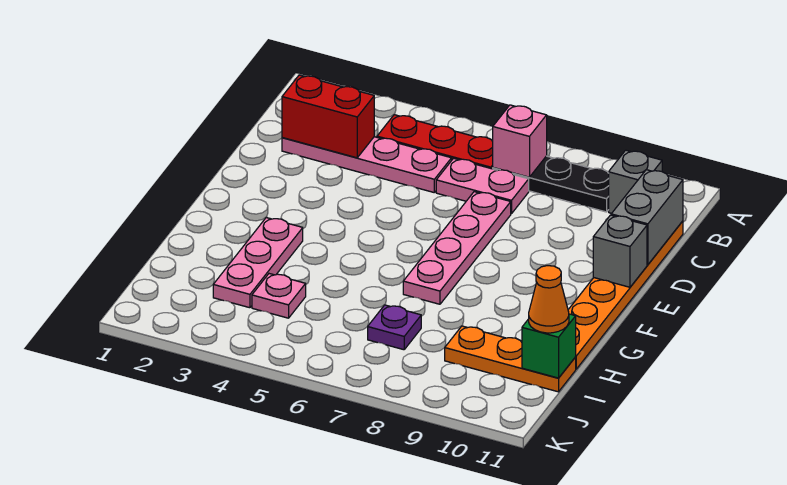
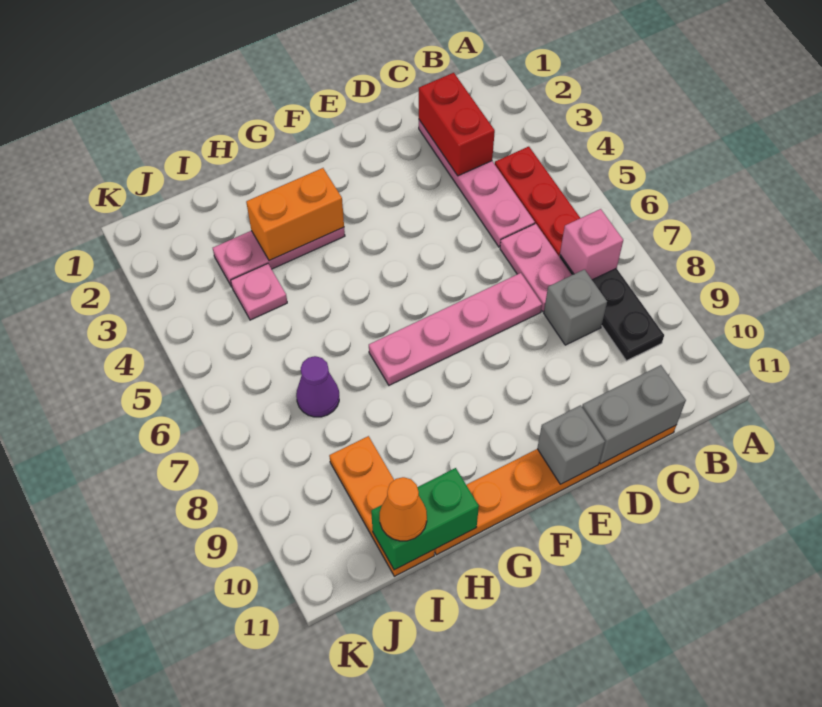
grey brick B10 level 1 -> grey brick C8 level 1
none -> orange brick G3:H3 level 2
purple plate I7 level 1 -> purple cone I7 level 1
green brick I11 level 2 -> green brick H11:I11 level 2

